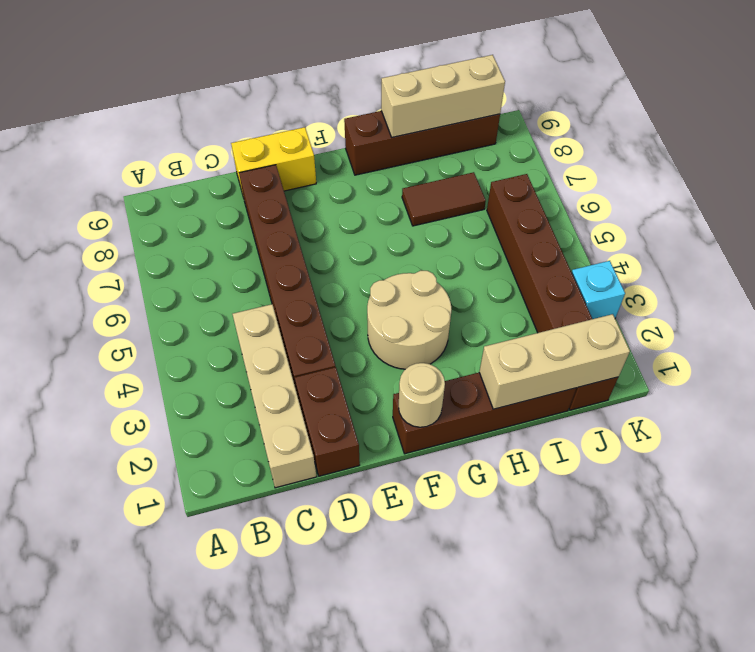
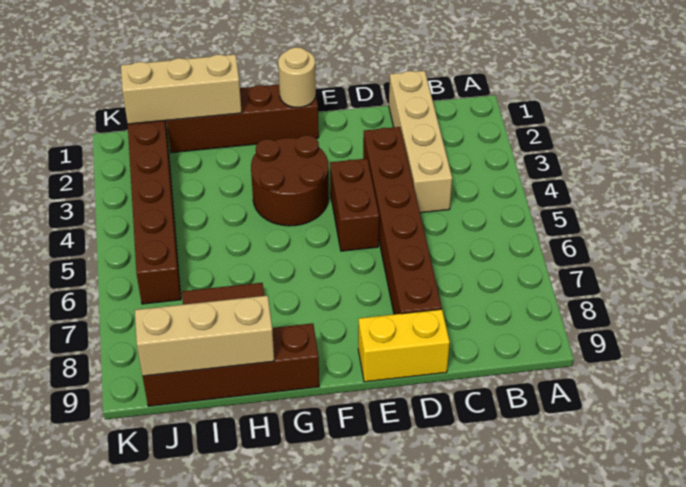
brown brick D1:D2 level 1 -> brown brick E4:E5 level 1
tan round brick F3:G4 level 1 -> brown round brick F3:G4 level 1
cyan brick K3 level 1 -> none

